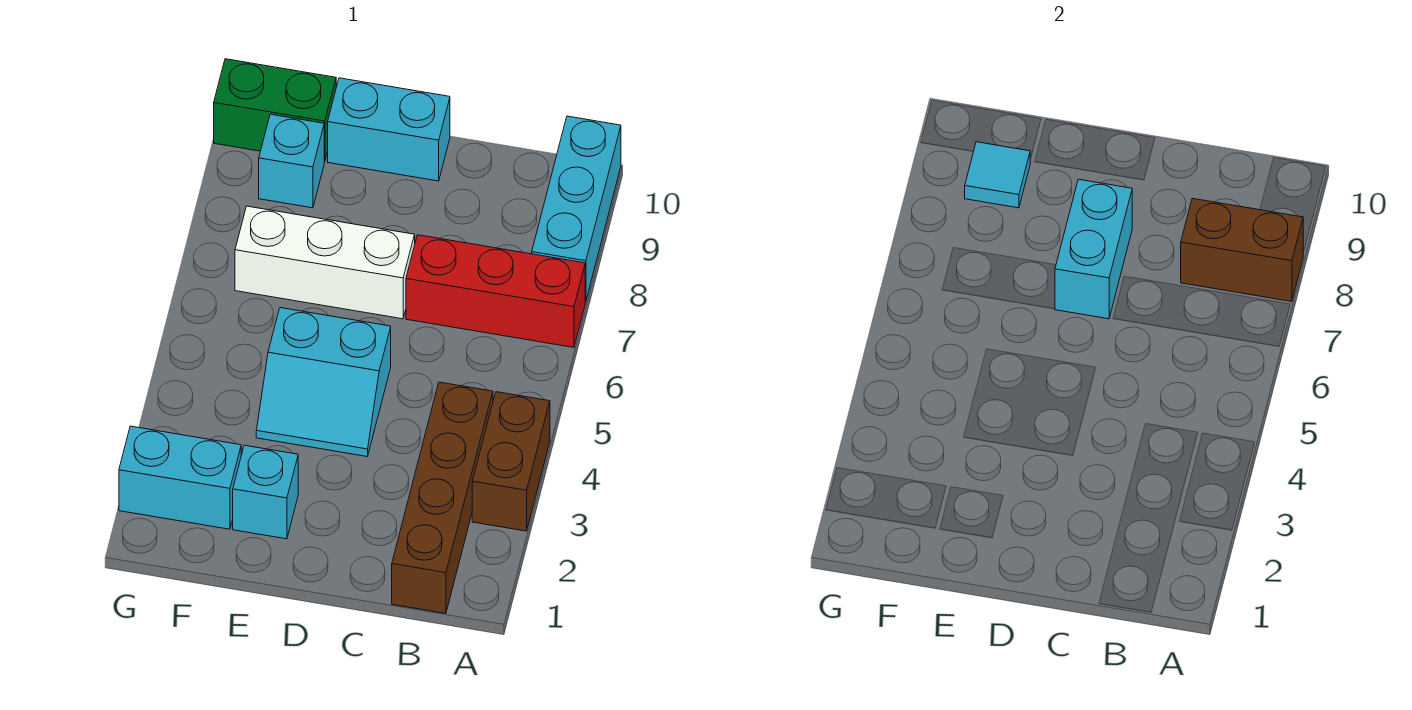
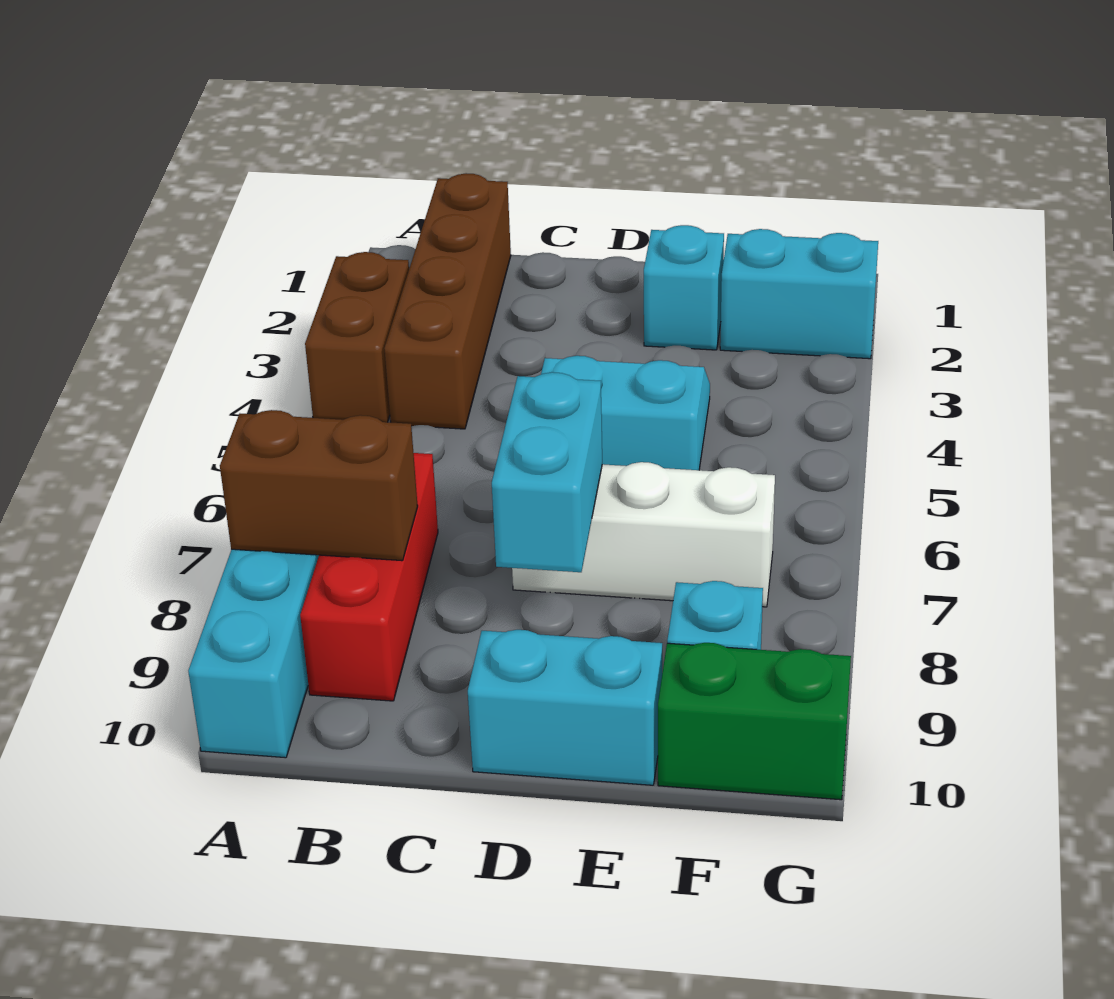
red brick A7:C7 level 1 -> red brick B7:B9 level 1
cyan tile F9 level 2 -> none

